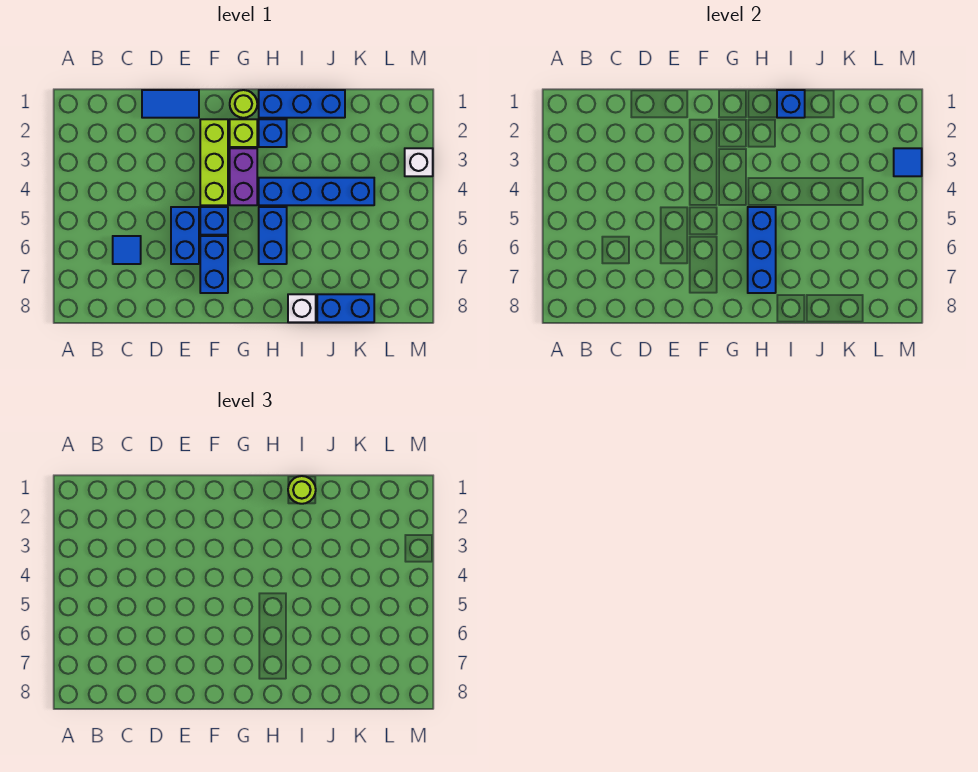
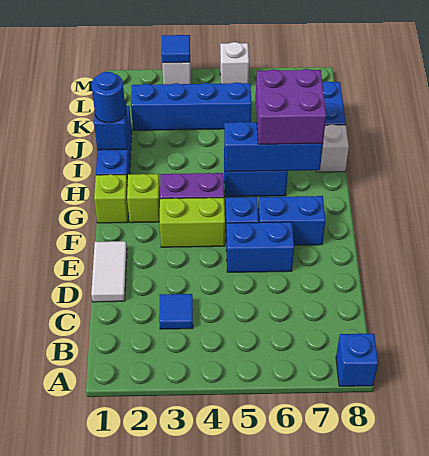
blue tile C6 level 1 -> blue tile C3 level 1
blue tile D1:E1 level 1 -> white tile D1:E1 level 1
lime brick F2:F4 level 1 -> lime brick F3:F4 level 1
lime round brick G1 level 1 -> lime brick G1 level 1
blue brick H2 level 1 -> blue brick A8 level 1
blue brick H4:K4 level 1 -> blue brick K2:K5 level 1
none -> purple brick H6:I7 level 3
lime round brick I1 level 3 -> blue round brick I1 level 3
none -> white brick M5 level 1

